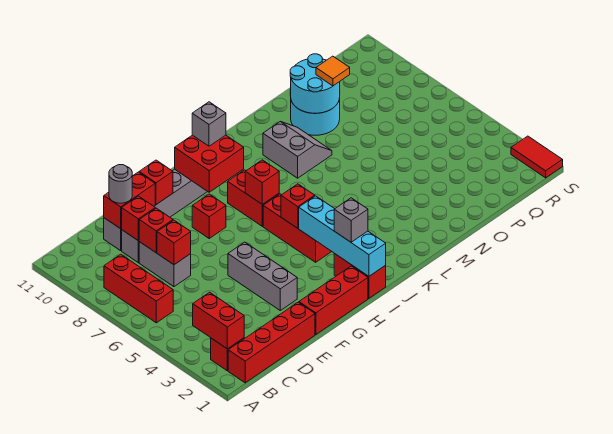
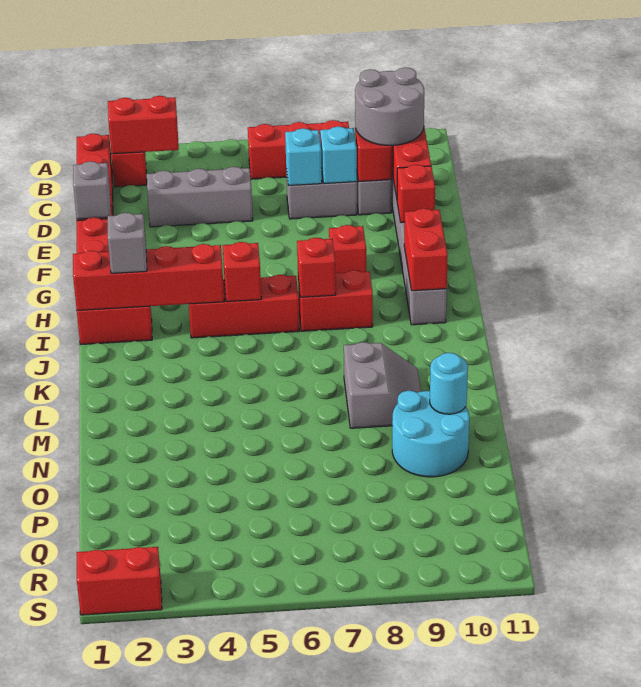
red brick D7 level 2 -> cyan brick D7 level 2
red brick D8 level 2 -> cyan brick D8 level 2
grey round brick D10 level 3 -> grey round brick C9:D10 level 3
grey brick F3:F5 level 1 -> grey brick D3:D5 level 1
red brick H9:I10 level 2 -> red brick H10:I10 level 2
cyan brick I1:I4 level 2 -> red brick I1:I4 level 2
grey brick I10 level 3 -> grey brick E1 level 2
grey slope L8:M9 level 1 top L -> grey slope L8:M9 level 1 top 8
cyan round brick N9:O10 level 2 -> cyan round brick N10 level 2
orange tile O9 level 3 -> none
red tile S1:S2 level 1 -> red brick S1:S2 level 1

